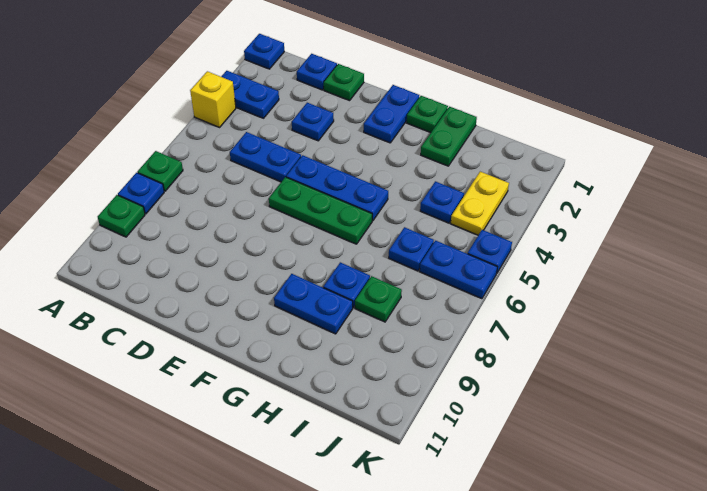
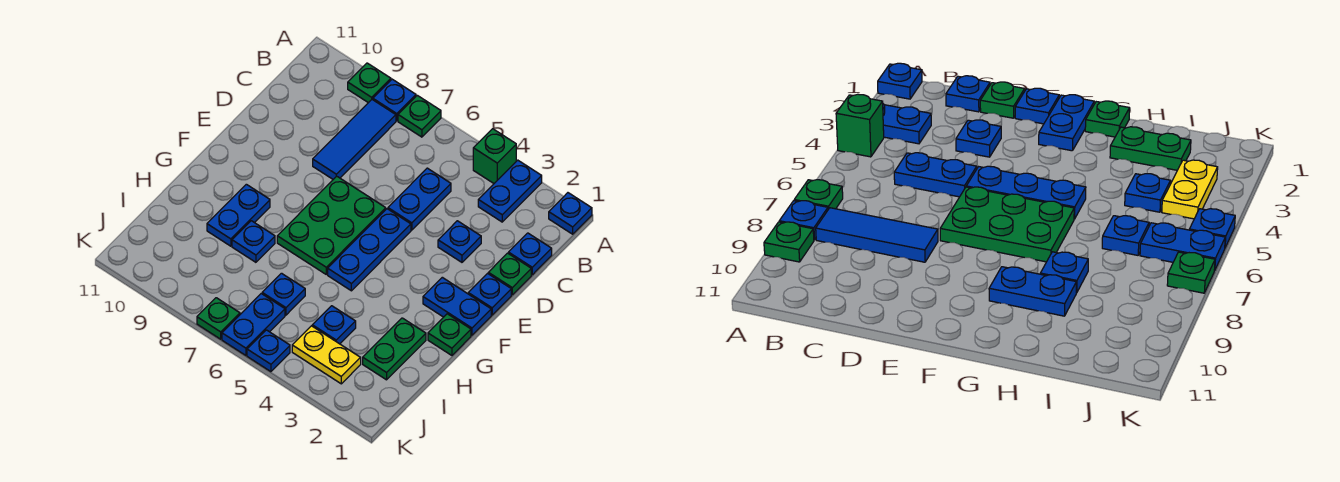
yellow brick A4 level 1 -> green brick A4 level 1
none -> blue tile B8:D8 level 1
none -> blue plate E1 level 1
green plate E6:G6 level 1 -> green plate E6:G7 level 1
green plate H1:H2 level 1 -> green plate H2:I2 level 1
green plate I8 level 1 -> green plate K7 level 1

